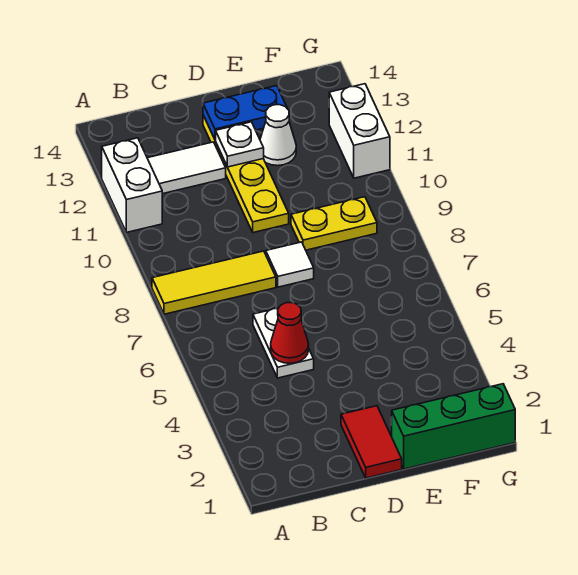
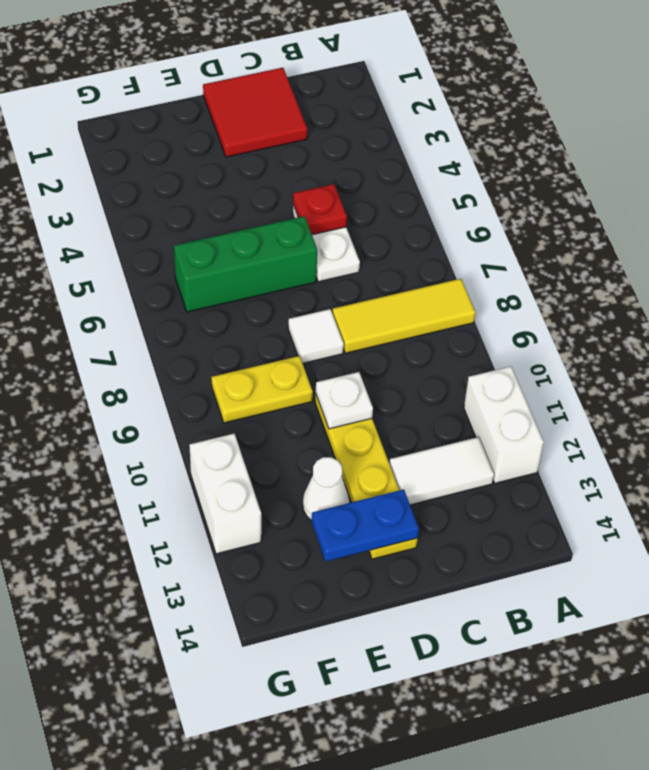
red cone C5 level 2 -> red plate C5 level 2
red tile D1:D2 level 1 -> red tile C1:D2 level 1
white plate D12 level 2 -> white plate D10 level 2
green brick E1:G1 level 1 -> green brick D6:F6 level 1

